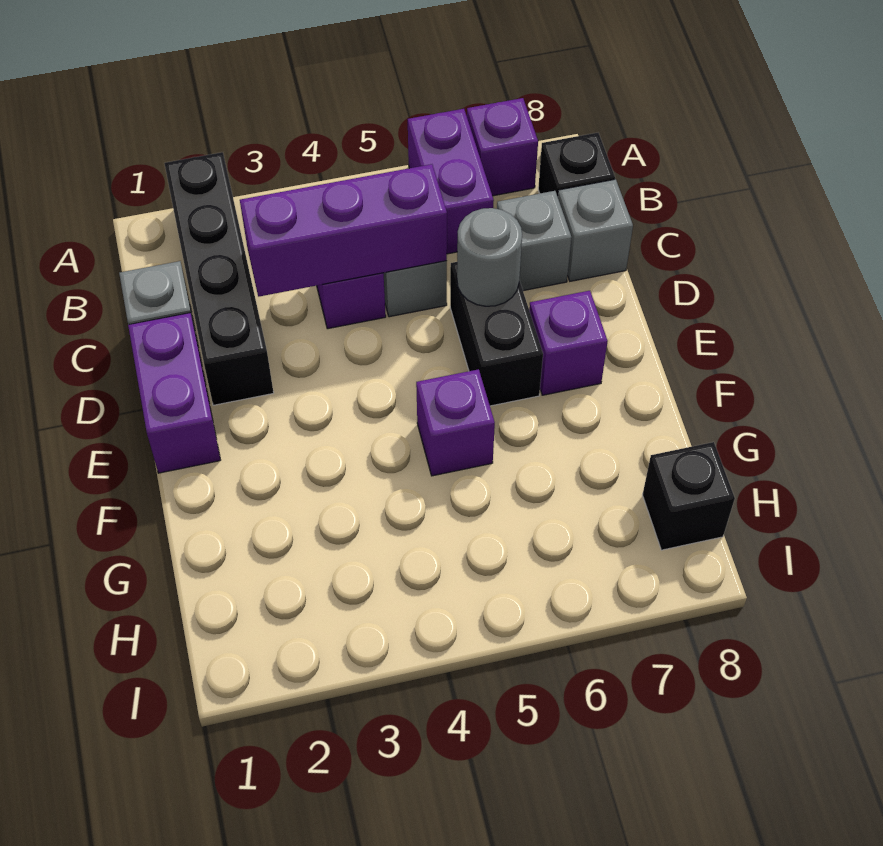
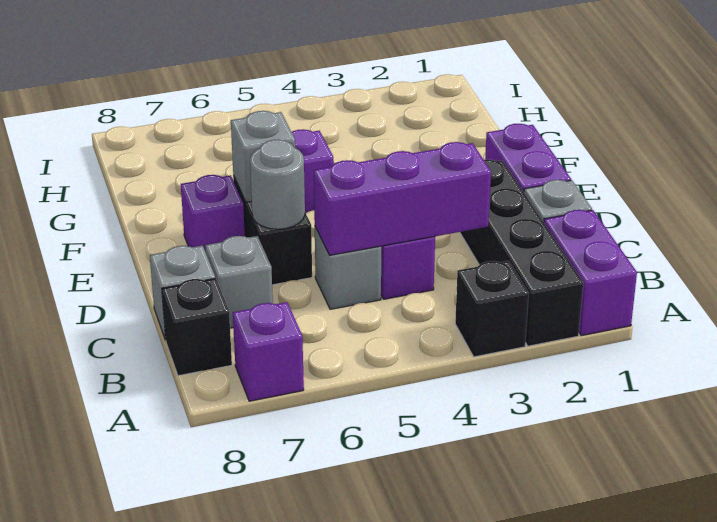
purple brick A6:B6 level 1 -> purple brick A1:B1 level 1
none -> grey brick E6 level 2
black brick H8 level 1 -> black brick A3 level 1

